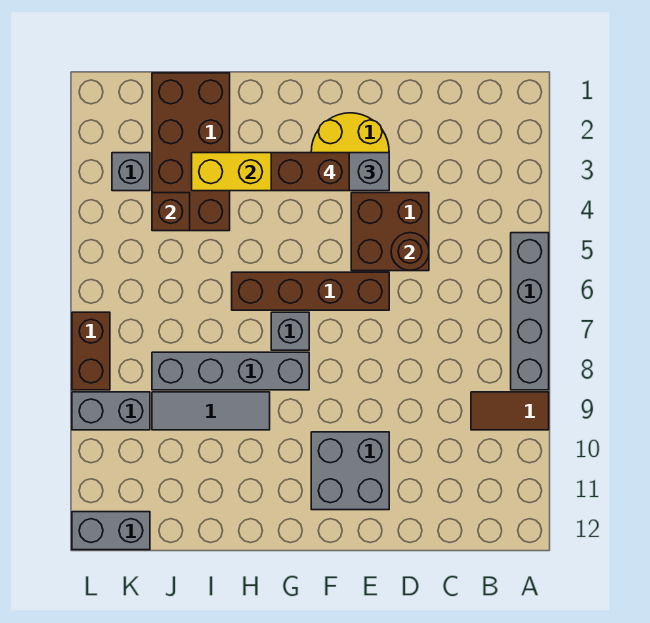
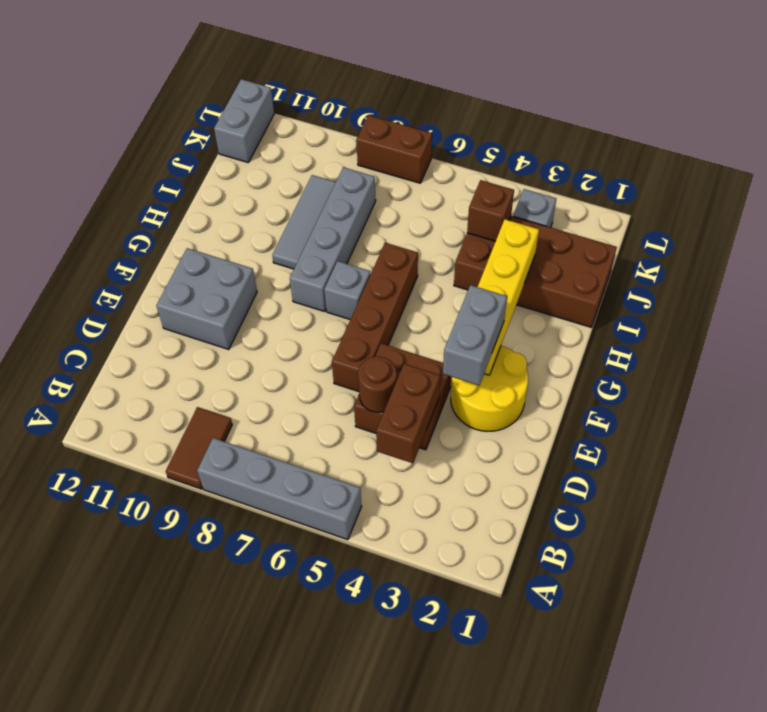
brown brick F3:G3 level 4 -> brown brick C4:D4 level 2
grey brick K9:L9 level 1 -> none

